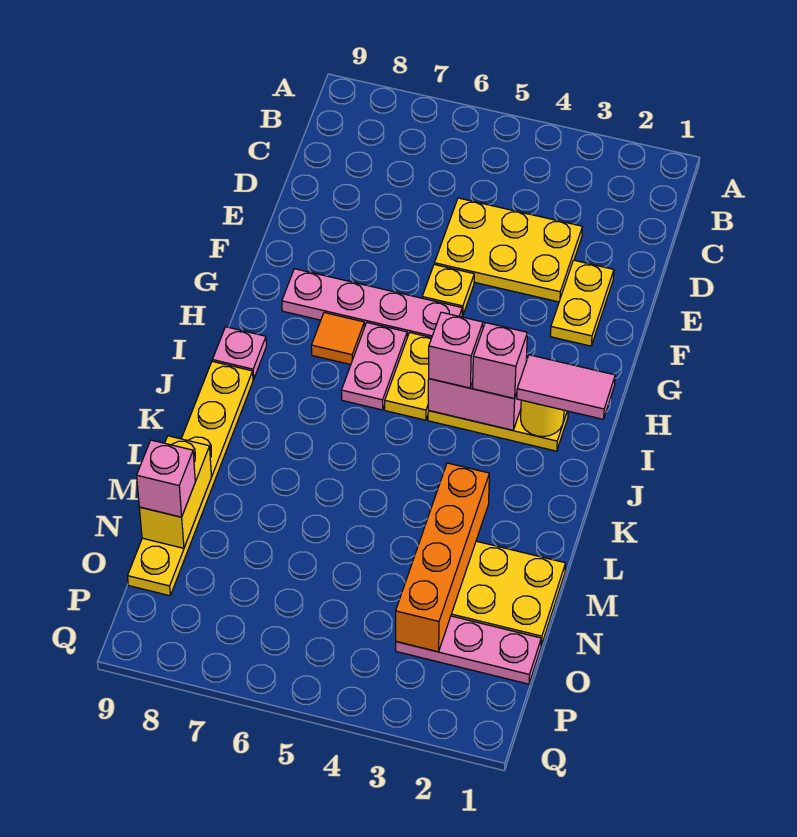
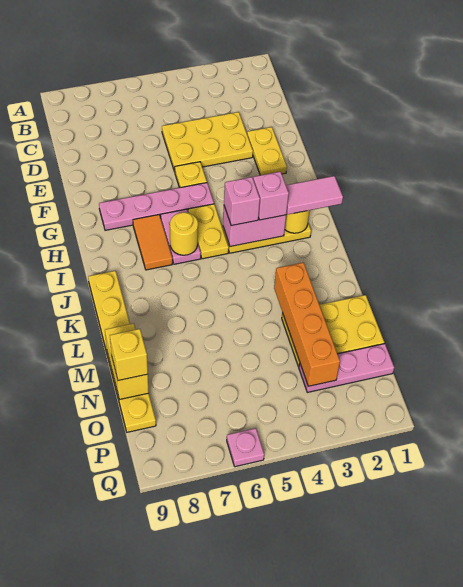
orange tile H7 level 1 -> orange tile H7:I7 level 1
none -> yellow round brick I6 level 2
pink plate I9 level 1 -> pink plate Q6 level 1
pink brick N9 level 3 -> yellow brick N9 level 3

